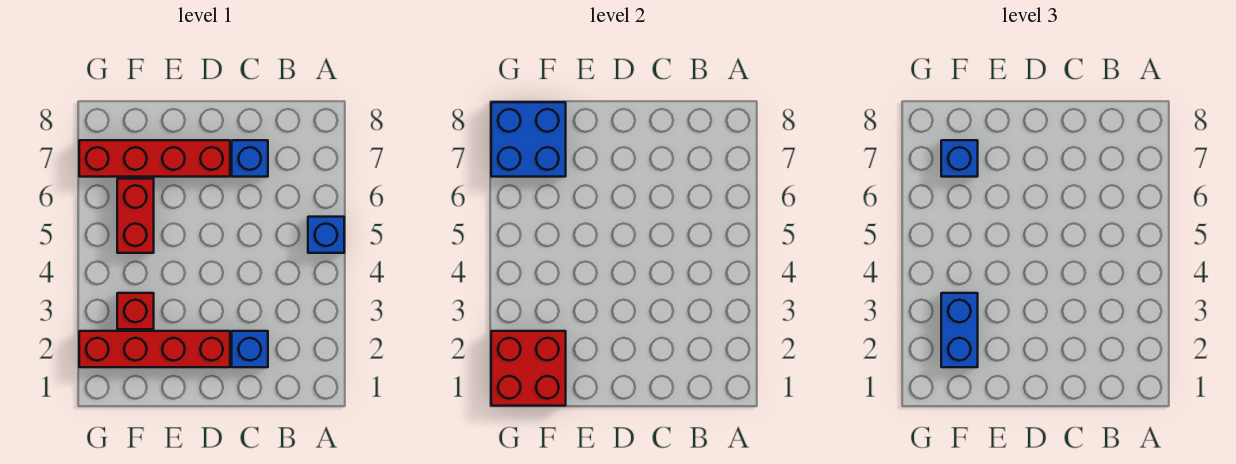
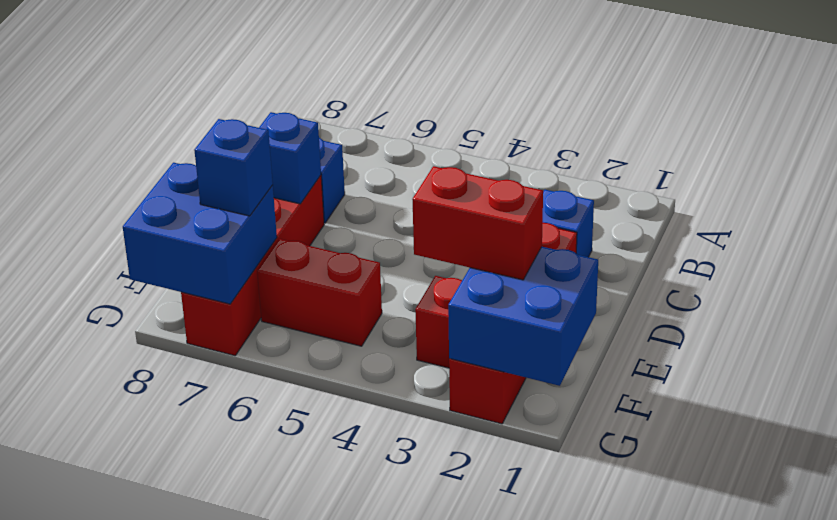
blue brick A5 level 1 -> blue brick D7 level 2
red brick F1:G2 level 2 -> blue brick F1:G2 level 2
blue brick F2:F3 level 3 -> red brick F2:F3 level 3

